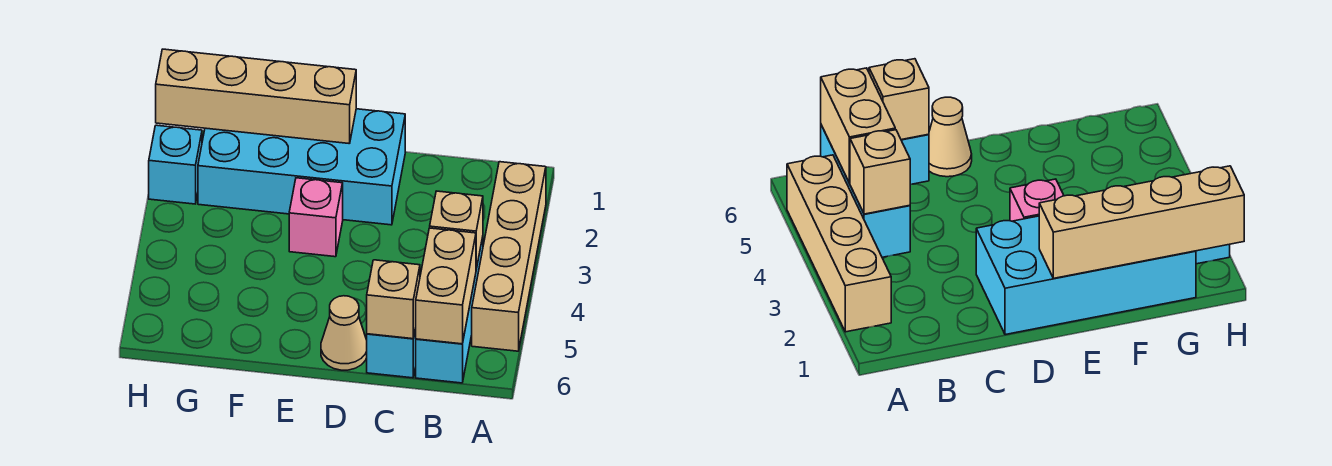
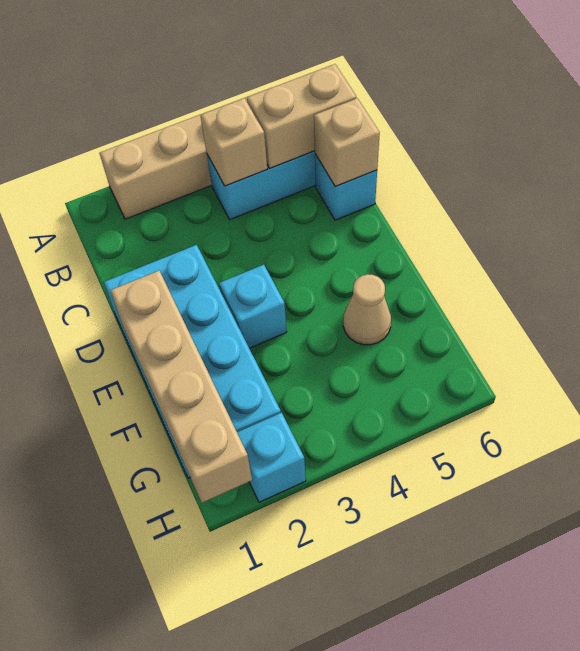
tan cone D6 level 1 -> tan cone F5 level 1
pink brick E3 level 1 -> cyan brick E3 level 1

